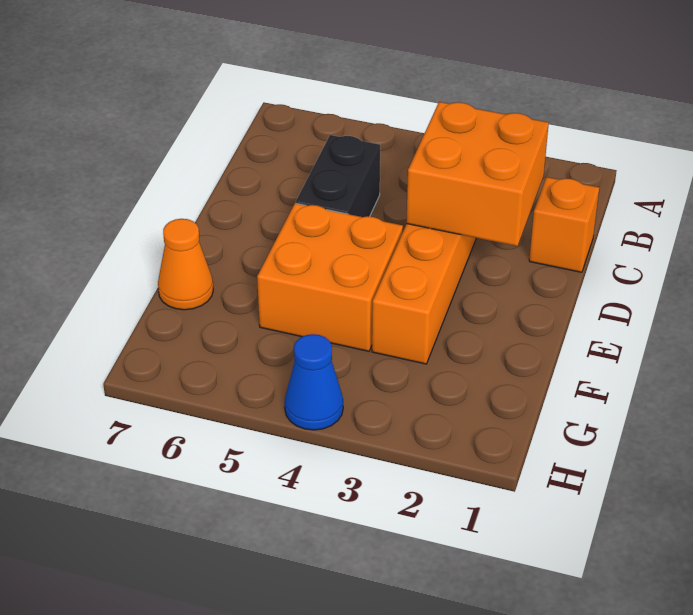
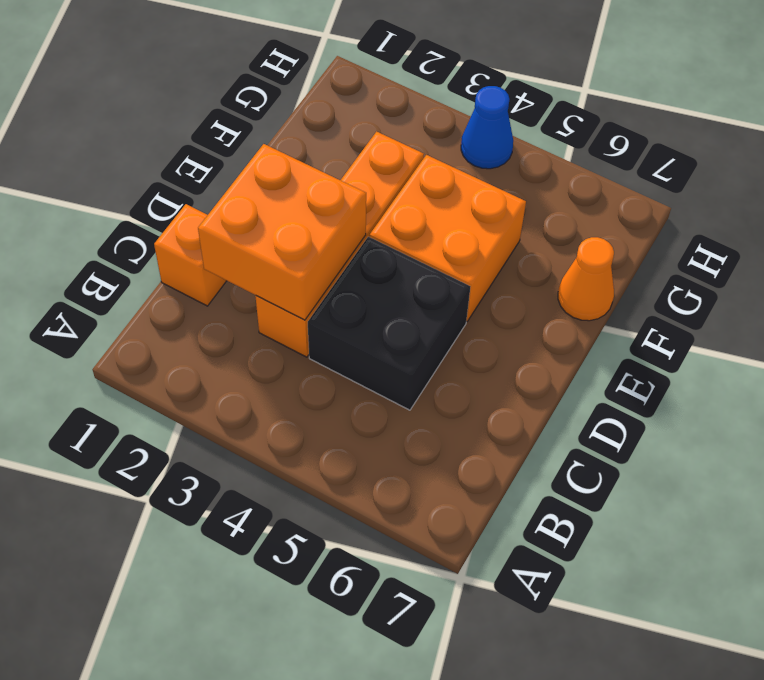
black brick C5:D5 level 1 -> black brick C4:D5 level 1

